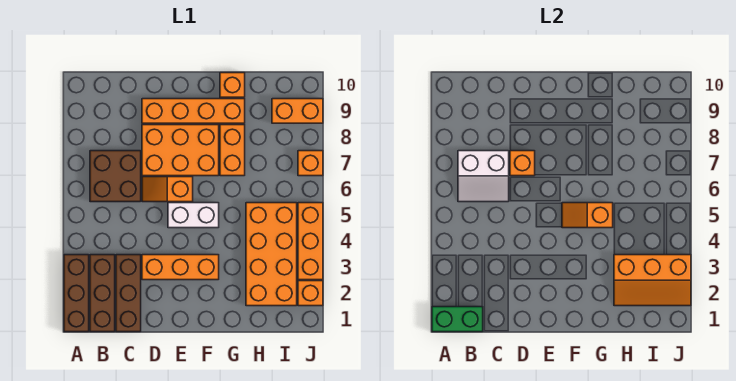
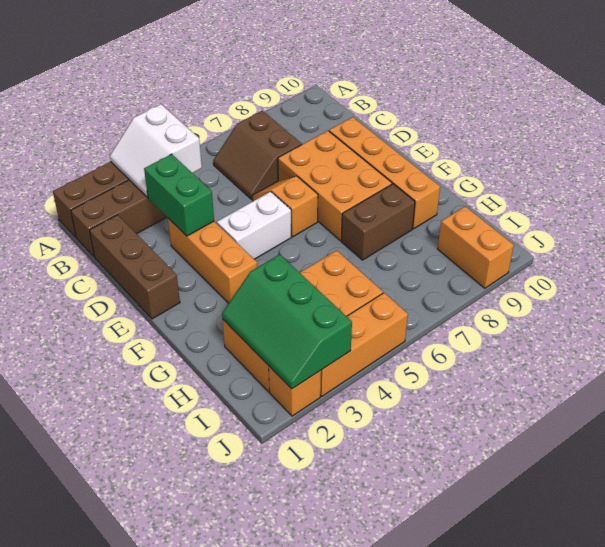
green brick A1:B1 level 2 -> green brick C3:D3 level 2
brown brick B6:C7 level 1 -> brown slope B6:C7 level 1 top 7
white slope B6:C7 level 2 top 7 -> white slope A3:B4 level 2 top 4
brown brick C1:C3 level 1 -> brown brick C1:E1 level 1
orange brick D7 level 2 -> none
white brick E5:F5 level 1 -> white brick E4:E5 level 1
orange slope F5:G5 level 2 top G -> none
orange brick G7:G8 level 1 -> brown brick G7:G8 level 1
orange brick G10 level 1 -> none
orange slope H2:J3 level 2 top 3 -> green slope H2:J3 level 2 top 3
orange brick J7 level 1 -> none

